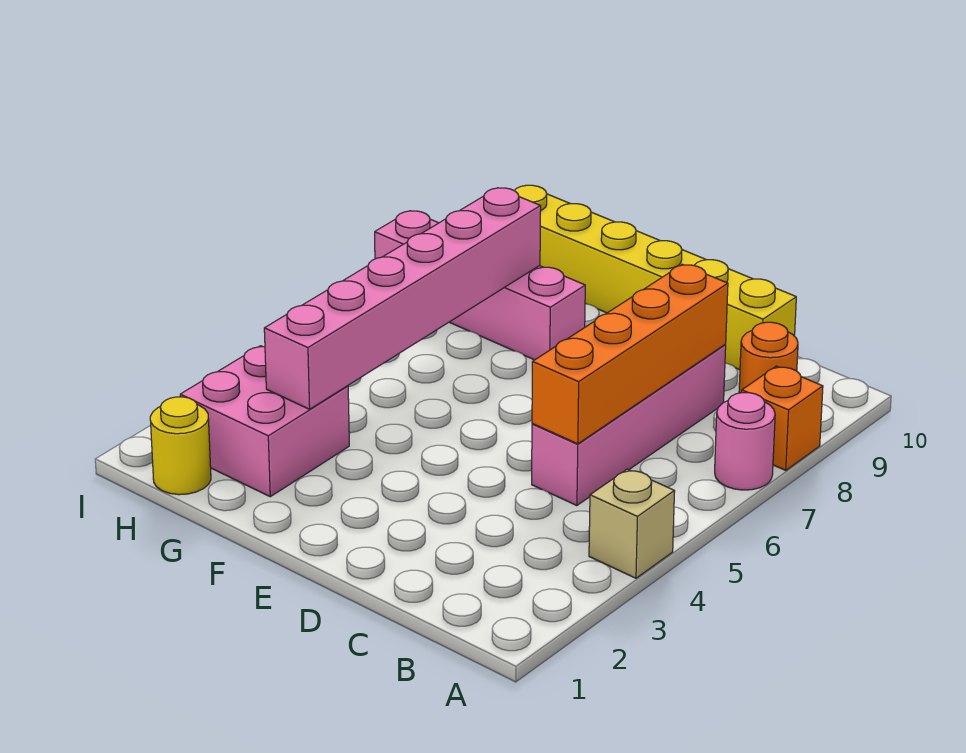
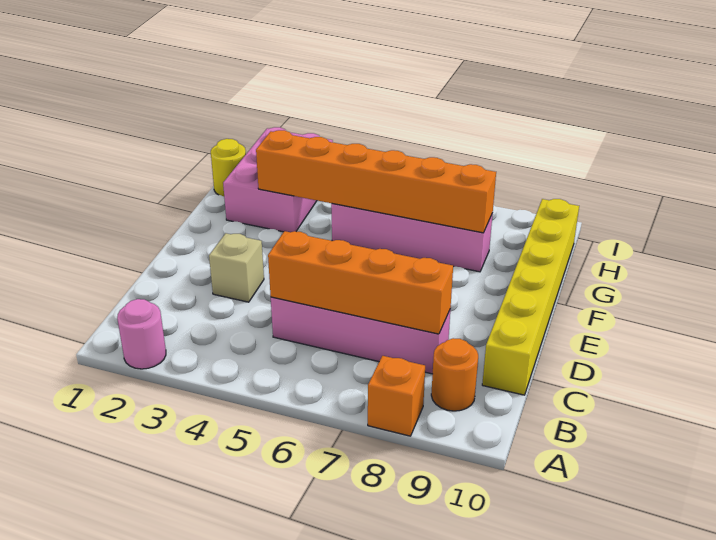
tan brick A4 level 1 -> tan brick D3 level 1
pink round brick A7 level 1 -> pink round brick A2 level 1
pink brick F8:I8 level 1 -> pink brick G5:G8 level 1
pink brick G2:H3 level 1 -> pink brick G2:I3 level 1
pink brick G3:G8 level 2 -> orange brick G3:G8 level 2

